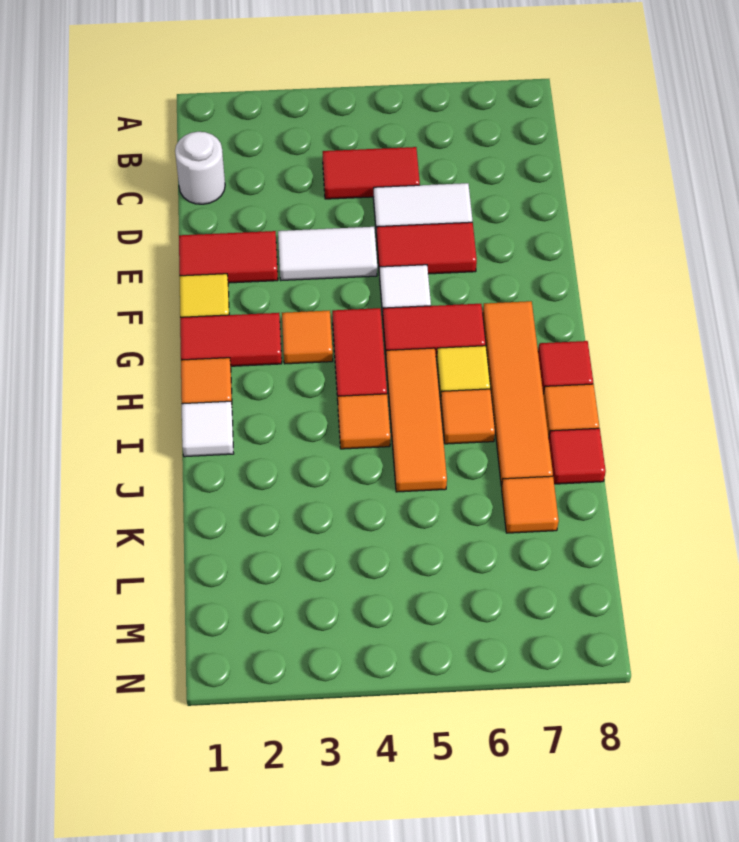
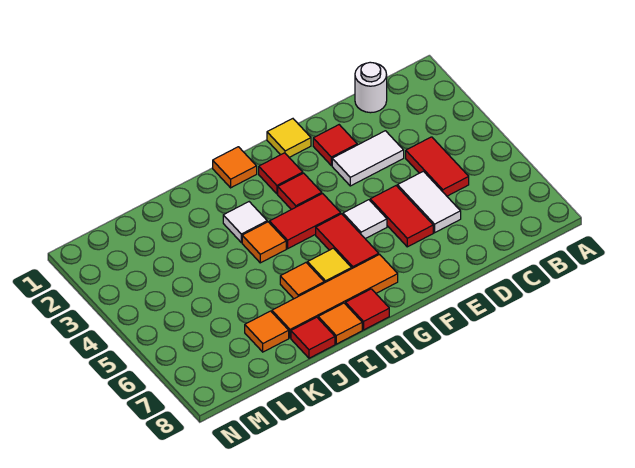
red tile E1:E2 level 1 -> red tile E2 level 1
white tile E3:E4 level 1 -> white tile D3:E3 level 1
red tile G1:G2 level 1 -> red tile G2 level 1
orange tile G3 level 1 -> red tile G3 level 1
orange tile H5:J5 level 1 -> none
white tile I1 level 1 -> white tile I3 level 1

